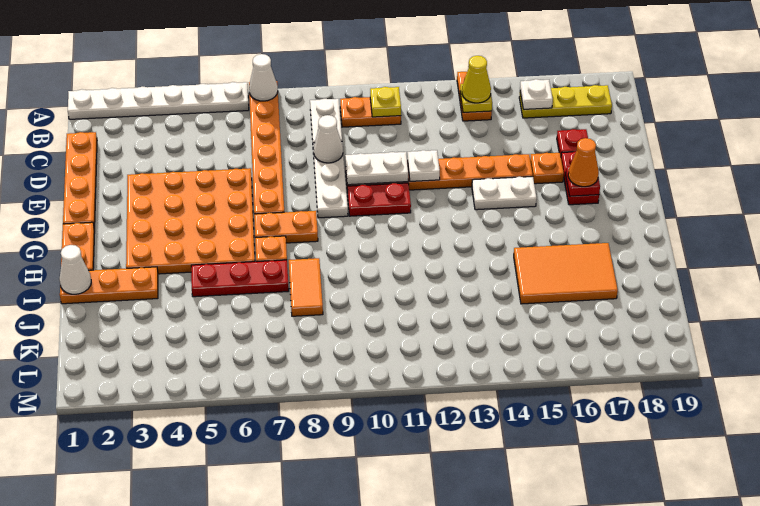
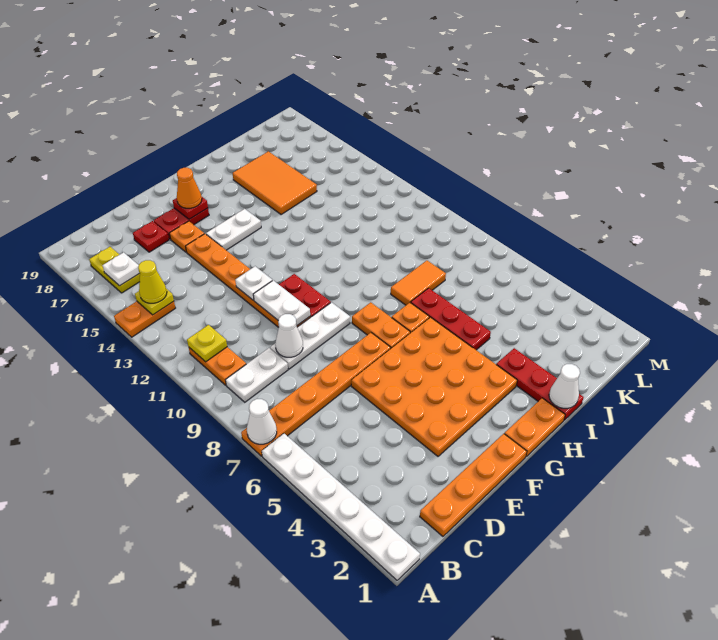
yellow plate B16:B18 level 1 -> yellow plate B16:B17 level 1
white plate F14:F15 level 1 -> white plate F15:G15 level 1
orange plate I1:I3 level 1 -> red plate I1:I3 level 1

